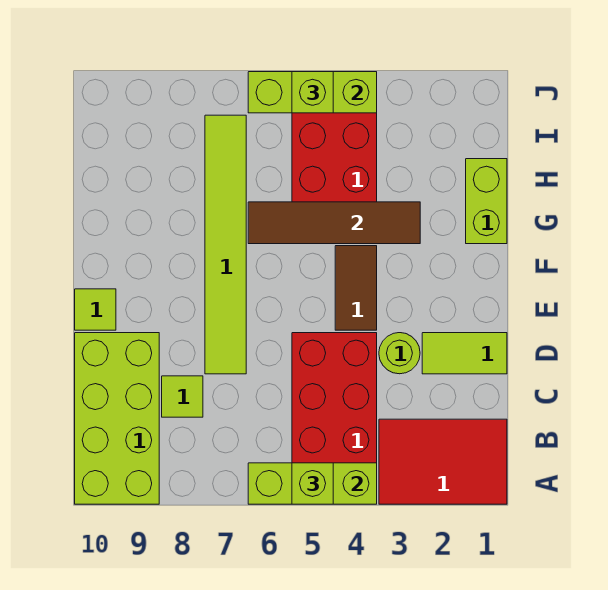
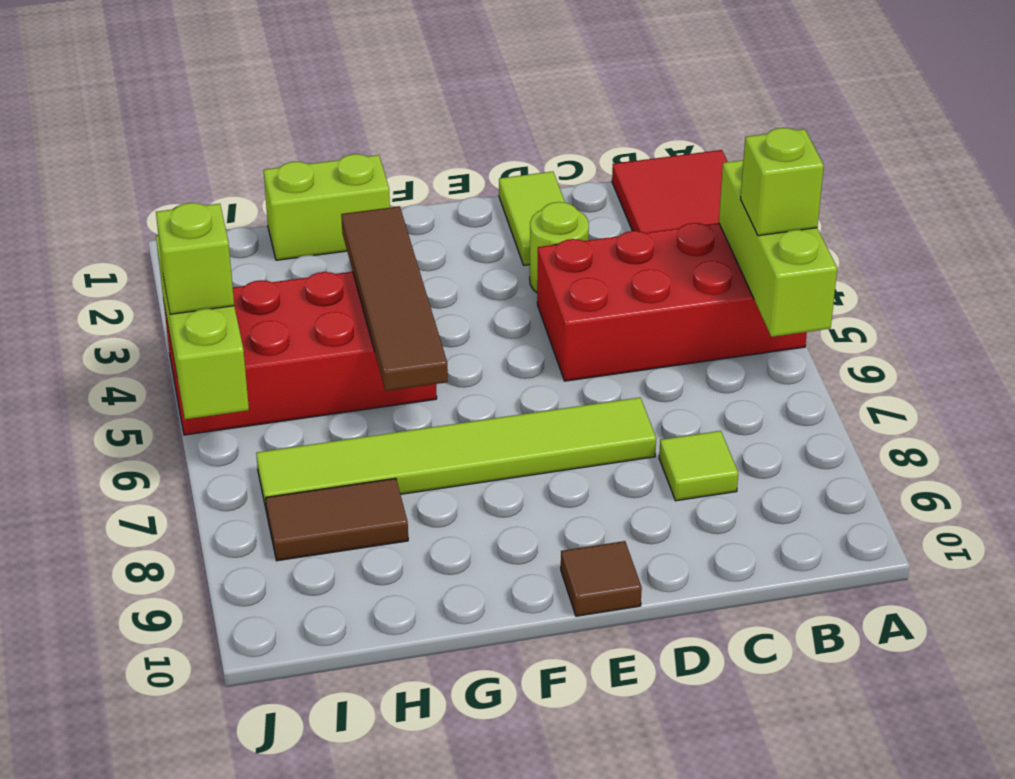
lime brick A9:D10 level 1 -> none
brown tile E4:F4 level 1 -> brown tile H8:I8 level 1
lime tile E10 level 1 -> brown tile E10 level 1

